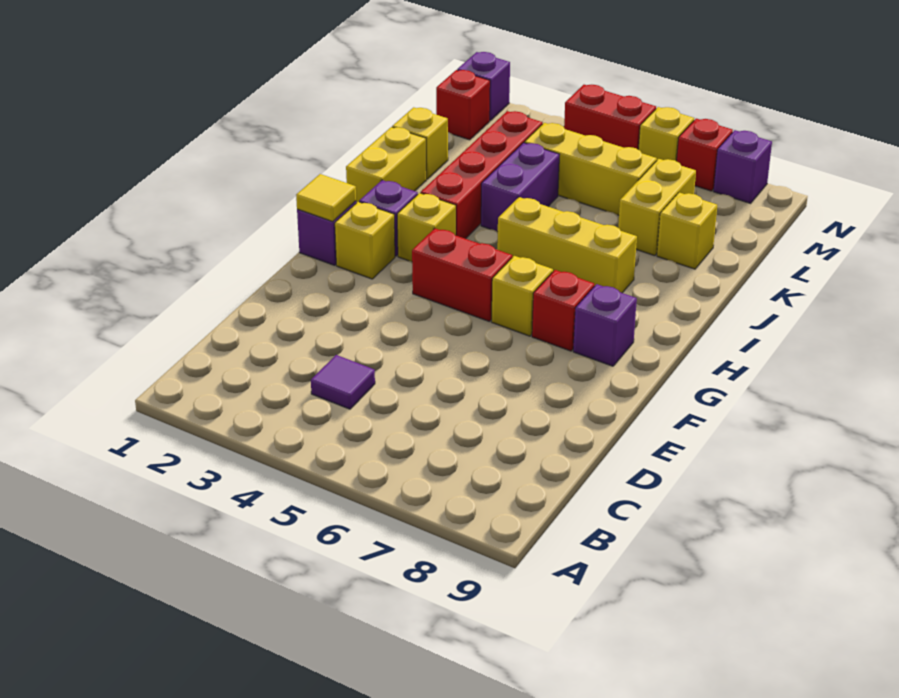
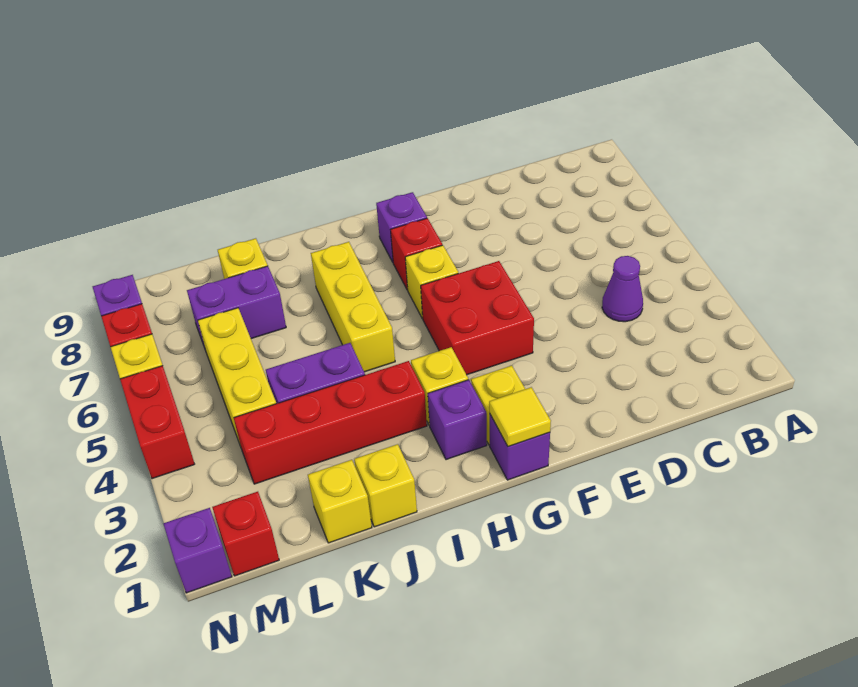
purple tile C4 level 1 -> purple cone C4 level 1
red brick G4:G5 level 1 -> red brick F4:G5 level 1
yellow brick I1:J1 level 1 -> yellow brick J1 level 1
yellow brick K7:L7 level 1 -> purple brick K7:L7 level 1

